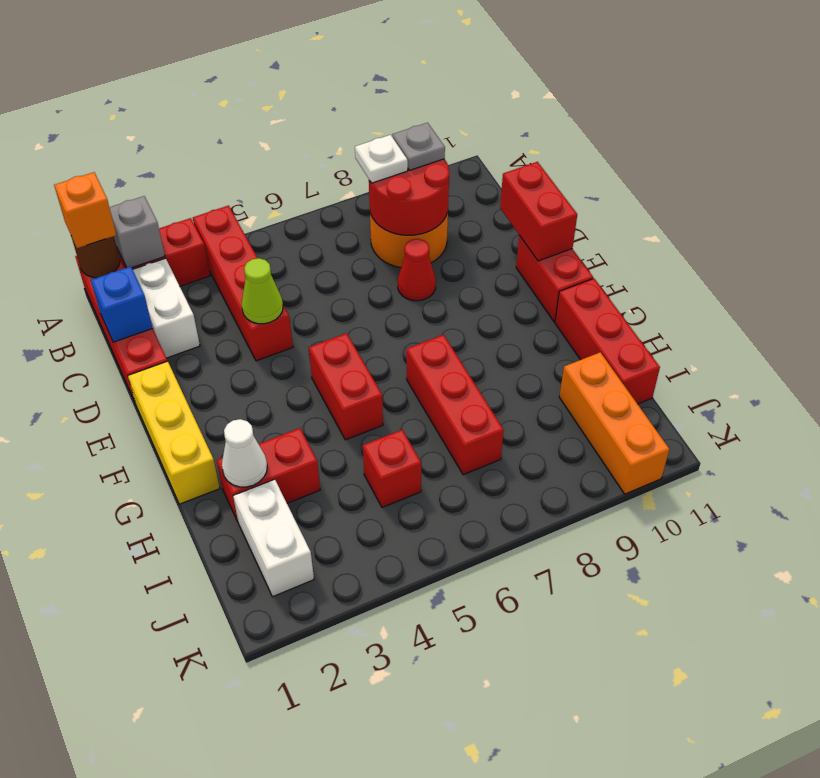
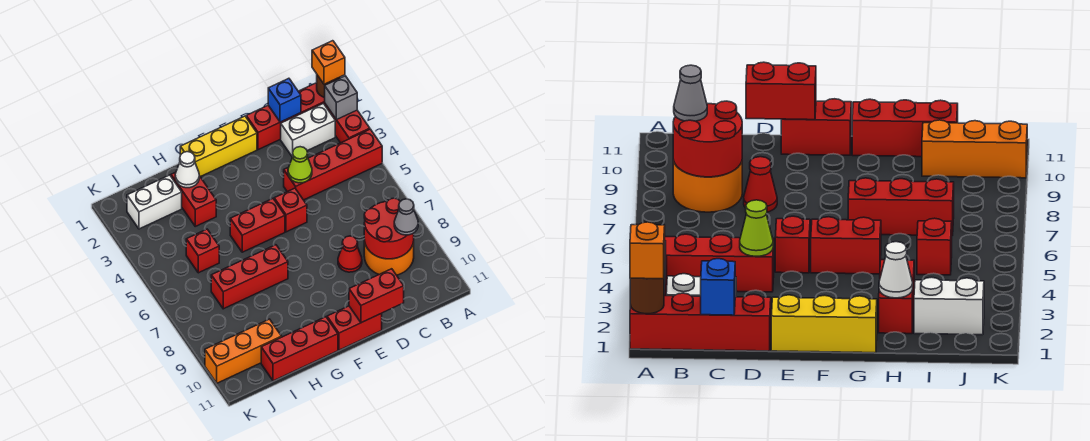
white plate B8 level 3 -> none
grey plate B9 level 3 -> grey cone B9 level 3
none -> red brick E5 level 1

